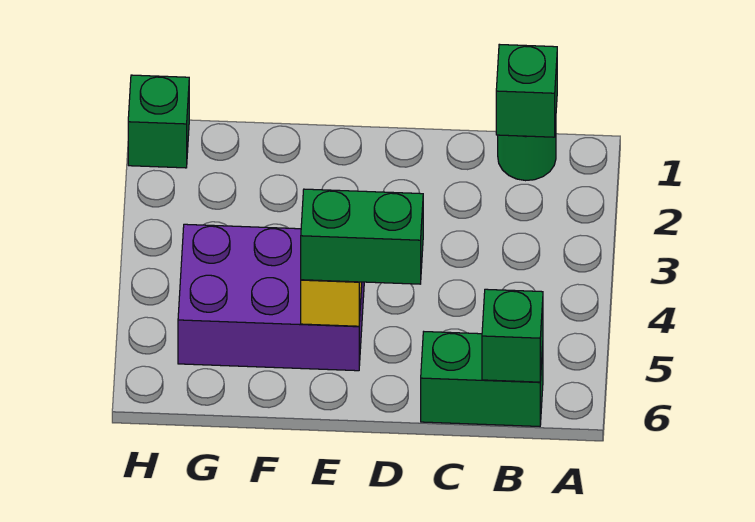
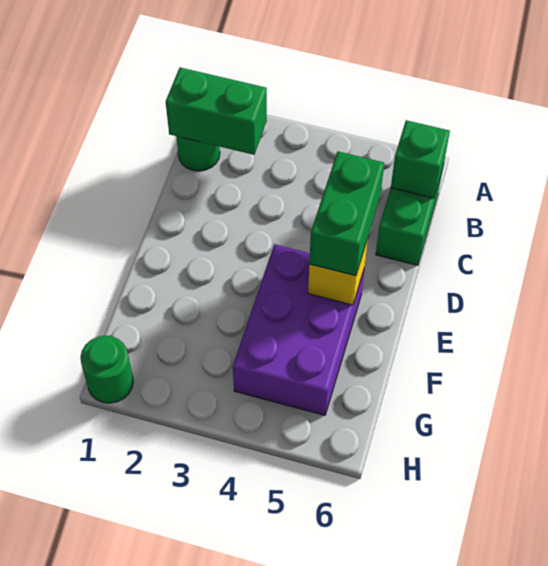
green brick B1 level 2 -> green brick B1:B2 level 2
green brick H1 level 1 -> green round brick H1 level 1

